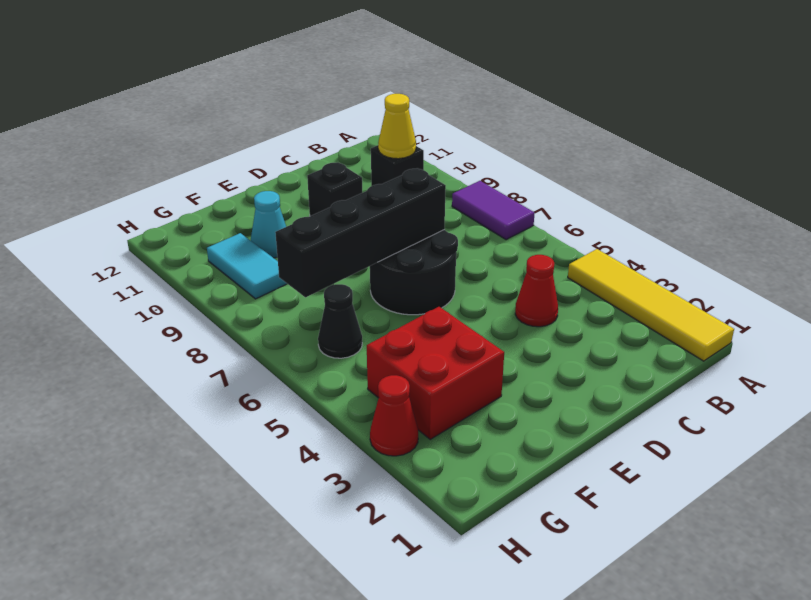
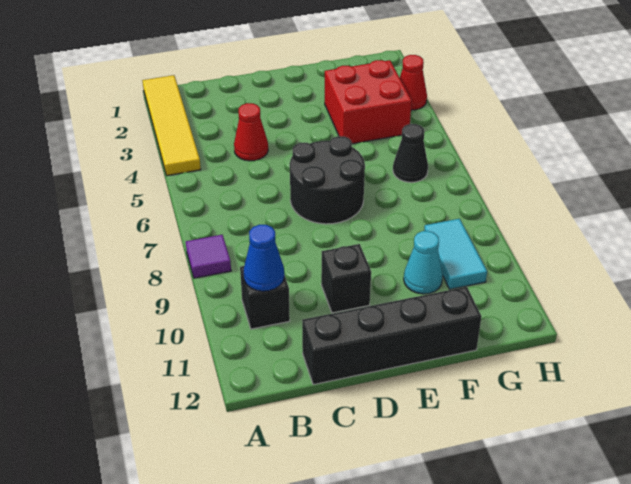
purple tile A7:A8 level 1 -> purple tile A8 level 1
yellow cone B10 level 2 -> blue cone B10 level 2
black brick D7:G7 level 2 -> black brick C12:F12 level 1

